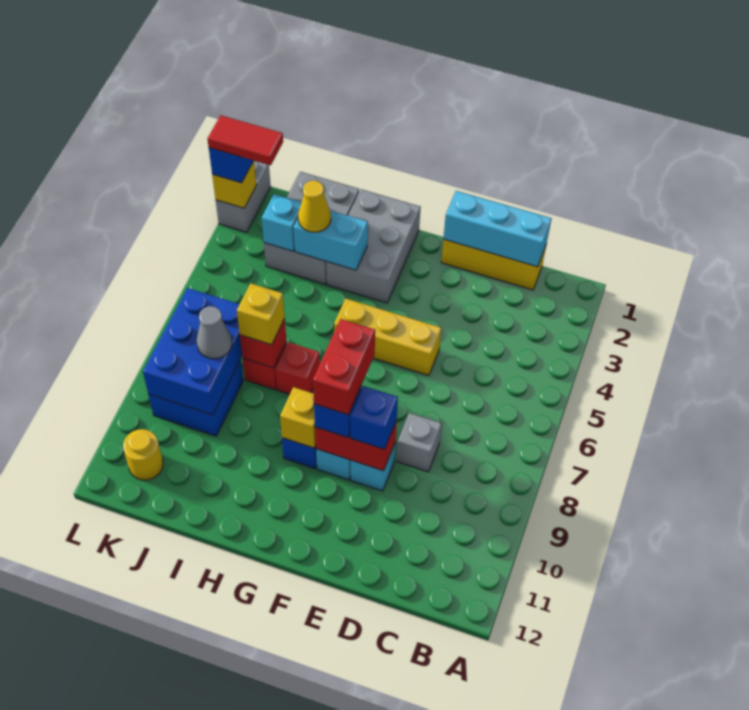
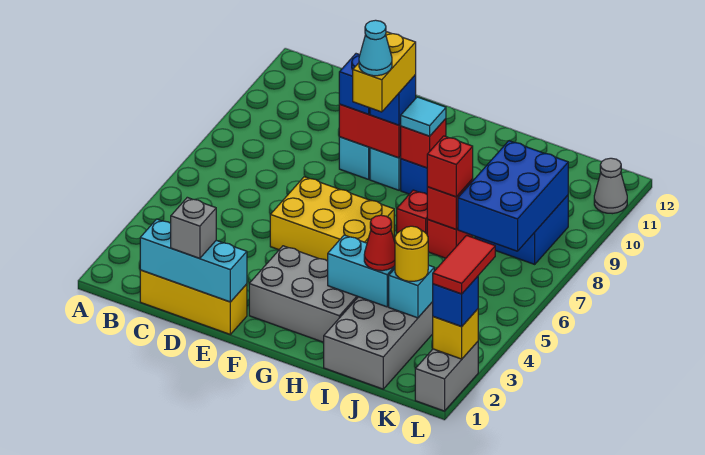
grey brick D8 level 1 -> grey brick D1 level 3
yellow brick E5:G5 level 1 -> yellow brick E5:G6 level 1
red brick F8:F9 level 4 -> yellow brick F8:F9 level 4
none -> cyan cone F8 level 5
grey brick G1:H3 level 1 -> grey brick F2:H3 level 1
yellow brick G9 level 2 -> red brick G9 level 2
none -> cyan tile G9 level 3
yellow cone I3 level 3 -> red cone I3 level 3
yellow brick I7 level 3 -> red brick I7 level 3
grey cone J8 level 3 -> grey cone L11 level 1
red tile K2:L2 level 4 -> red tile L2:L3 level 4
yellow round brick K11 level 1 -> yellow round brick J3 level 3

